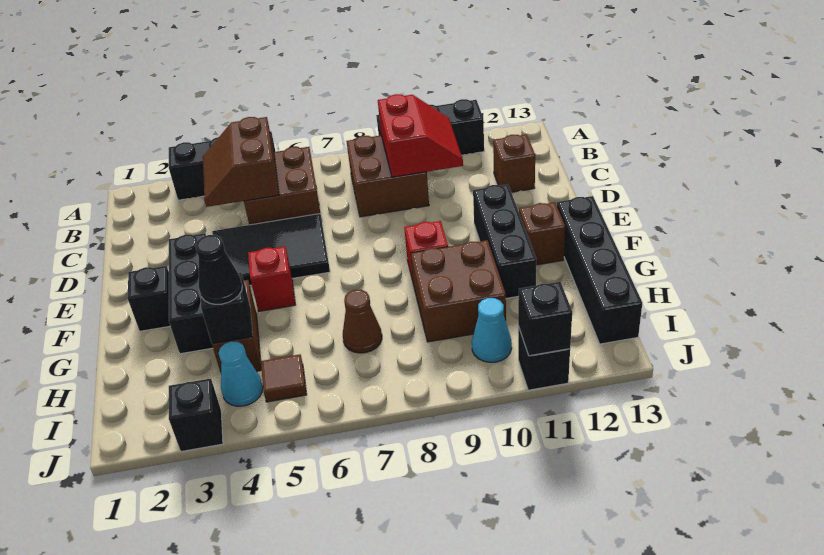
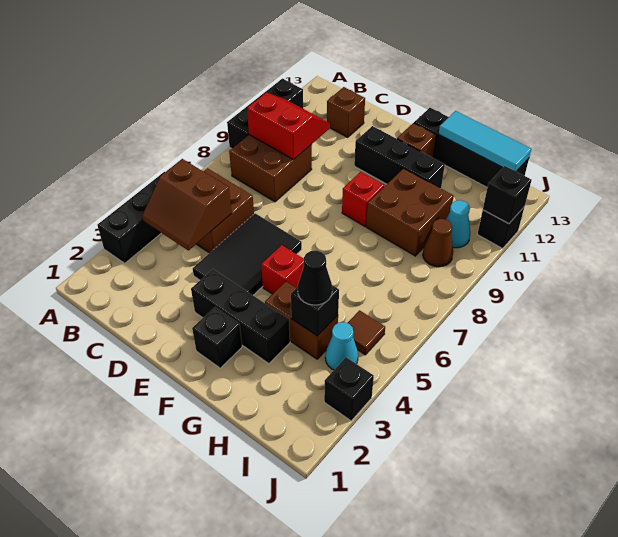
none -> cyan tile G13:I13 level 2
brown cone H7 level 1 -> brown cone I9 level 1

